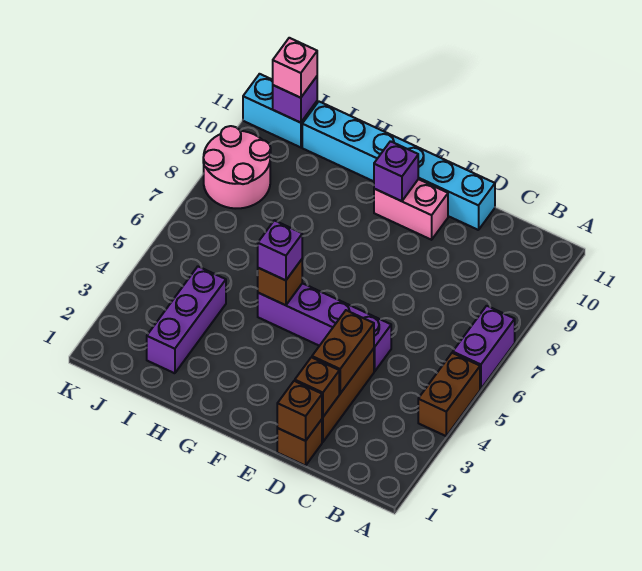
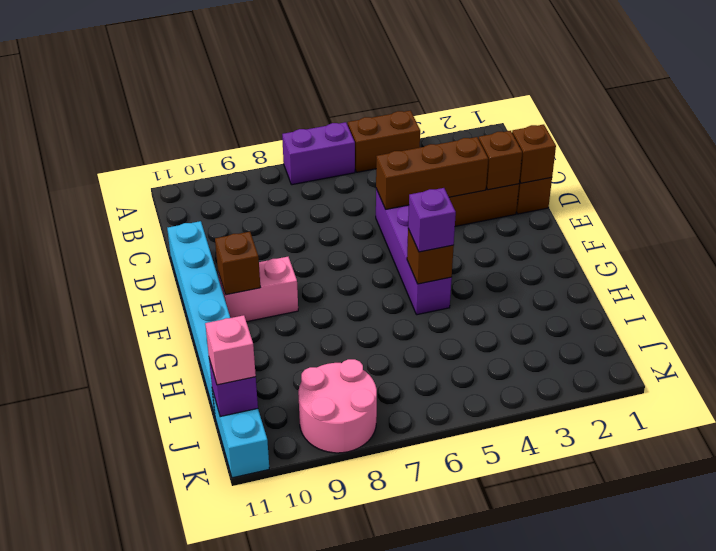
brown brick D3:D4 level 2 -> brown brick D3:D5 level 2
pink brick E10:F10 level 1 -> pink brick F9:F10 level 1
purple brick F10 level 2 -> brown brick F10 level 2
purple brick I2:I4 level 1 -> none

